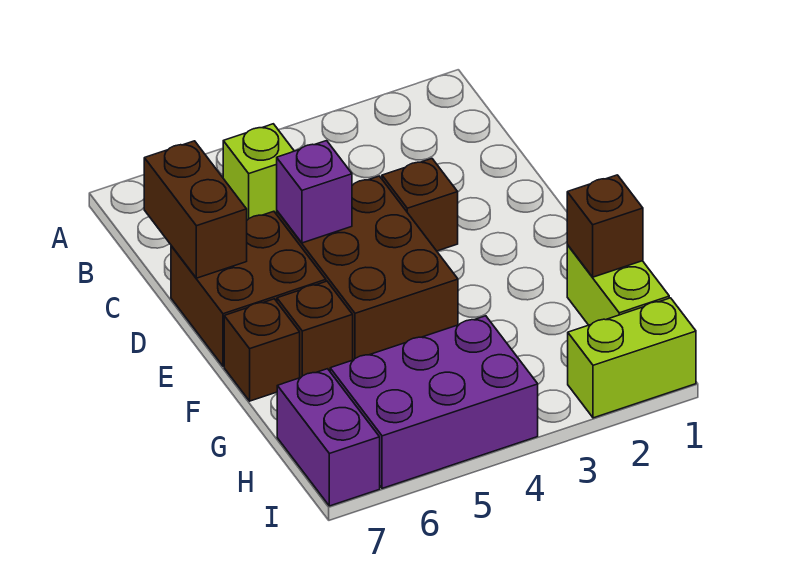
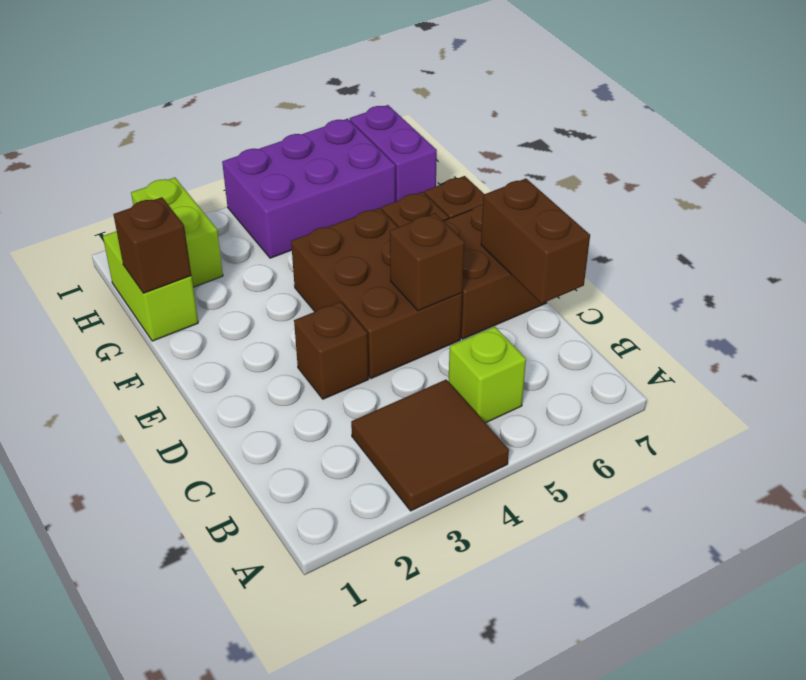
none -> brown tile A3:B4 level 1
purple brick D5 level 2 -> brown brick D5 level 2
lime brick I1:I2 level 1 -> lime brick H2:I2 level 1

